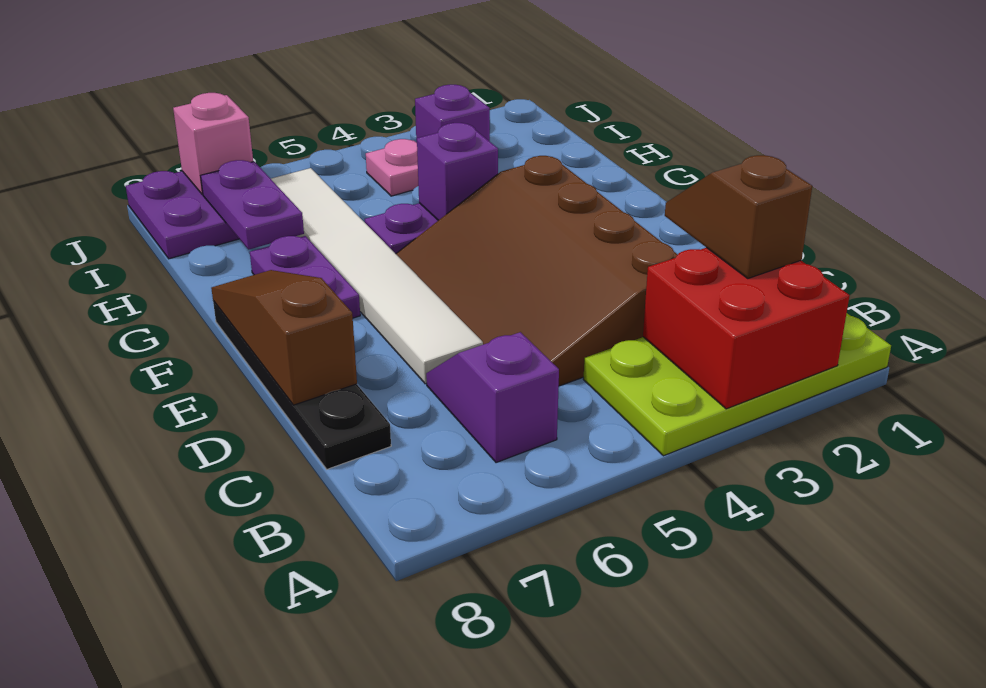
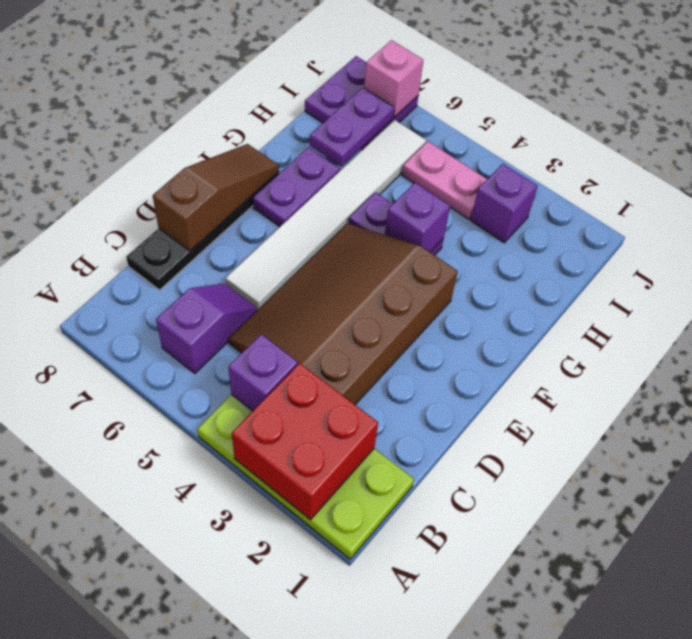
brown slope B2:C2 level 3 top B -> none
none -> purple brick B4 level 2
pink plate I4 level 1 -> pink plate I4:I5 level 1

